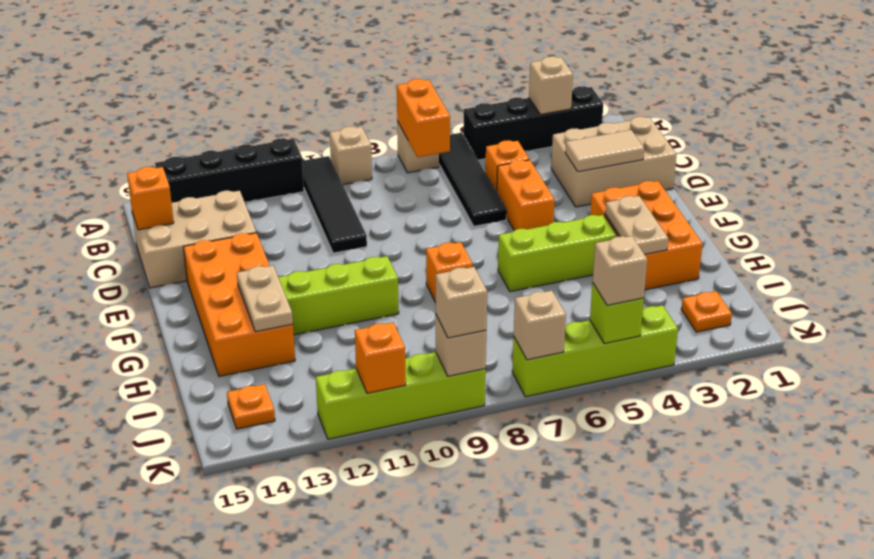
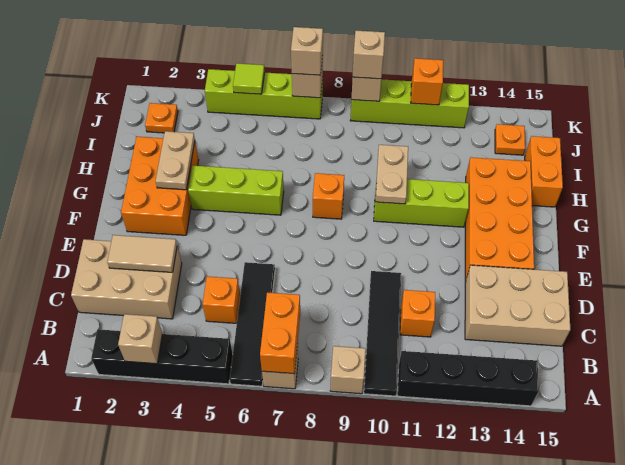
orange brick C15 level 2 -> orange brick C11 level 1
orange brick D5:E5 level 1 -> orange brick H15:I15 level 1
tan plate G13:H13 level 2 -> tan plate G10:H10 level 2
lime brick K5 level 2 -> lime tile K5 level 2
tan brick K5 level 3 -> tan brick K7 level 3

